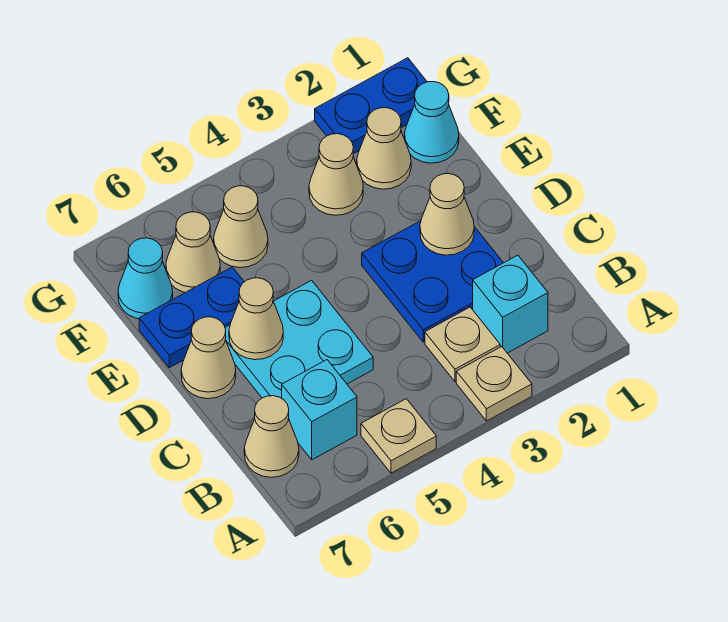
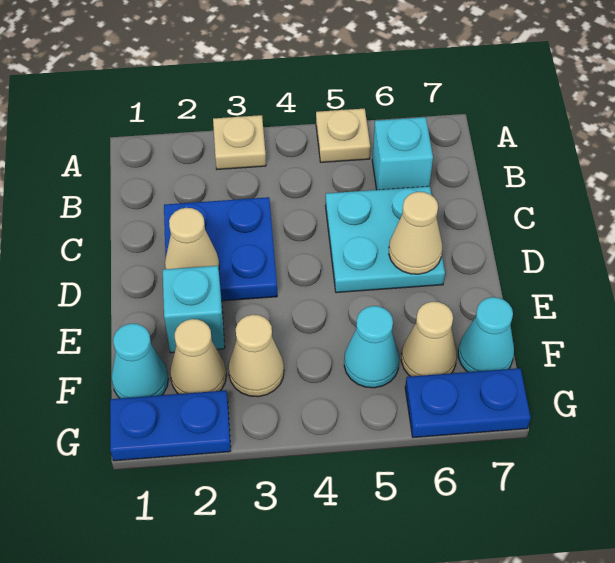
cyan brick B2 level 1 -> cyan brick E2 level 1
tan plate B3 level 1 -> none
tan cone B7 level 1 -> none
tan cone D7 level 1 -> none
blue plate E6:E7 level 1 -> blue plate G6:G7 level 1
tan cone F5 level 1 -> cyan cone F5 level 1

